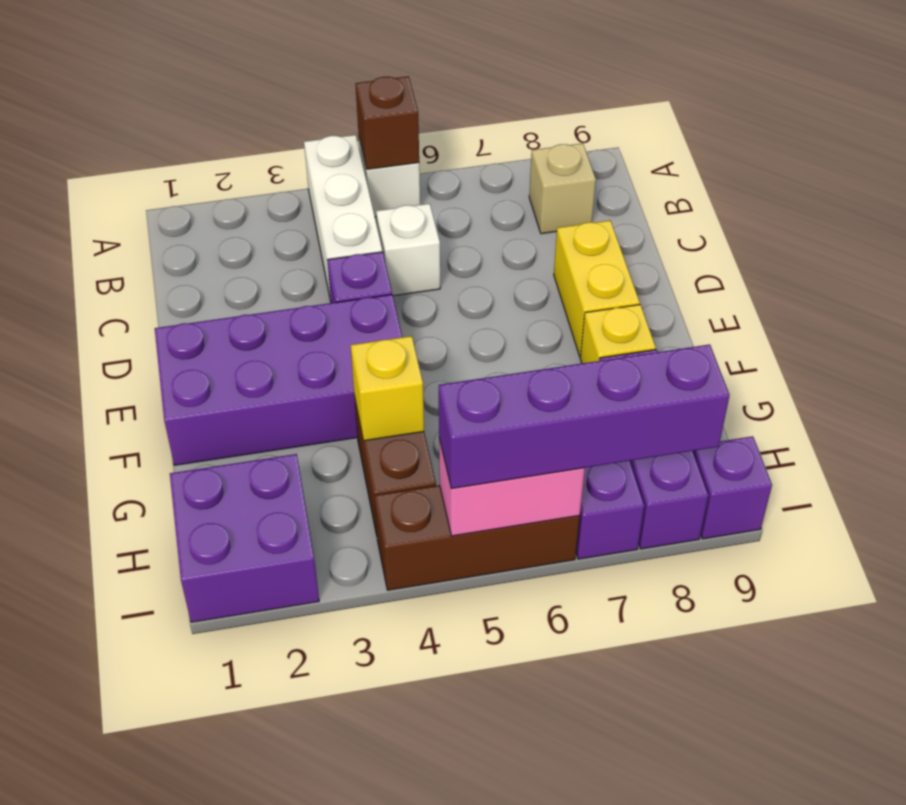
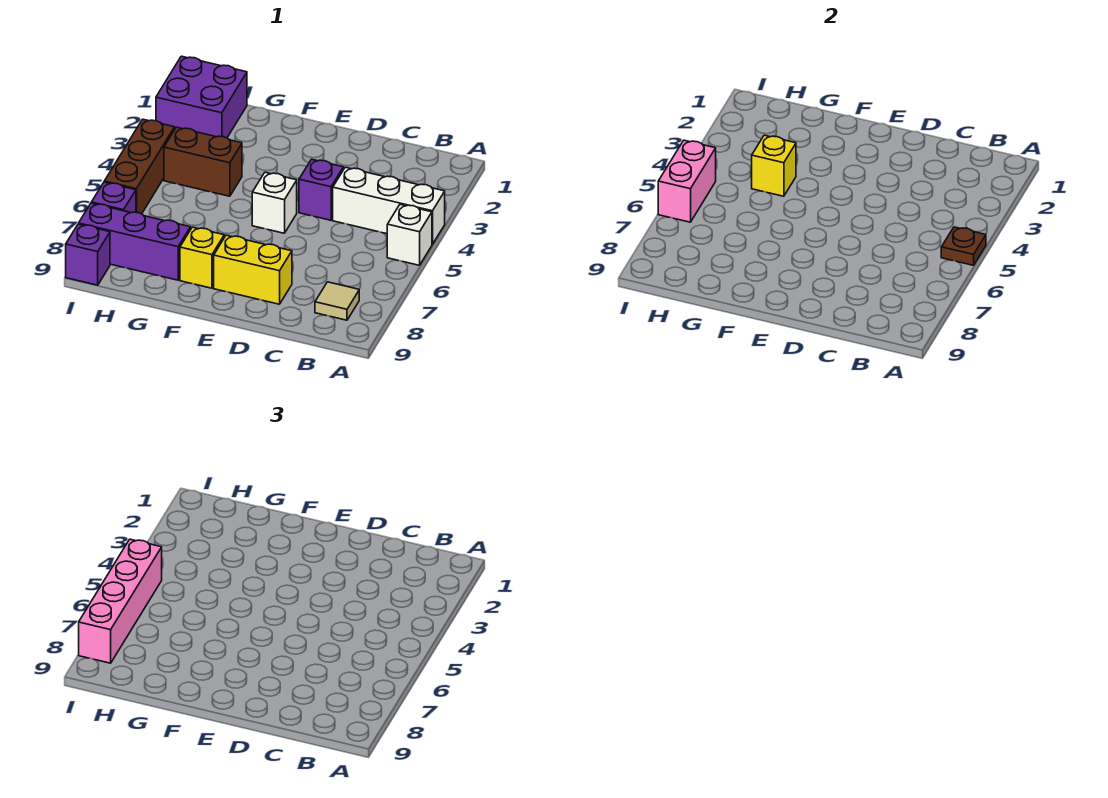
brown brick A5 level 2 -> brown plate A5 level 2
tan brick B8 level 1 -> tan tile B8 level 1
white brick C5 level 1 -> white brick E5 level 1
purple brick E1:F4 level 1 -> none
purple brick I5:I8 level 3 -> pink brick I5:I8 level 3

